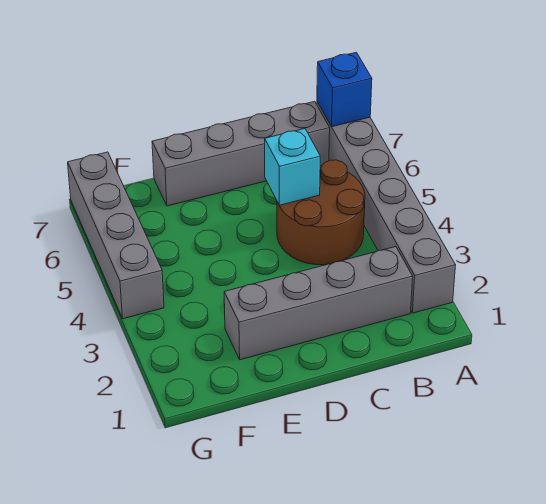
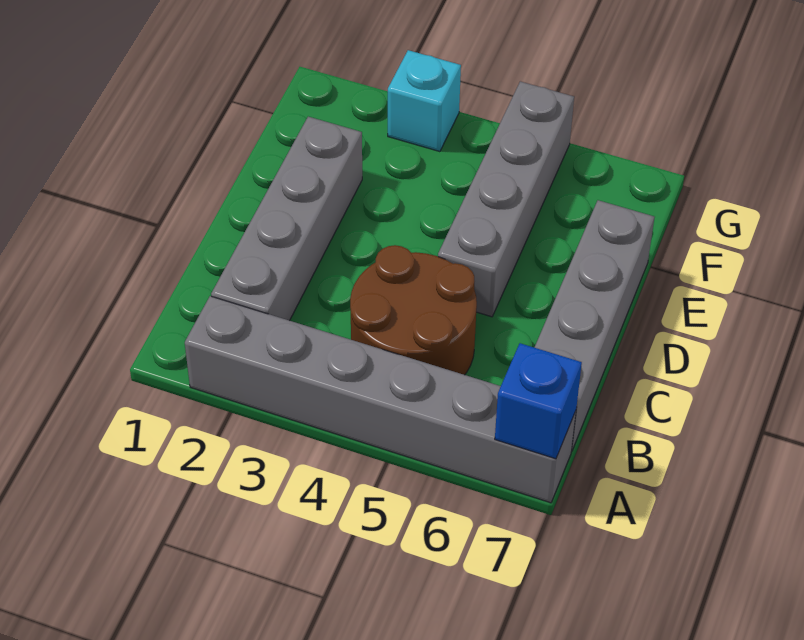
cyan brick C5 level 2 -> cyan brick G3 level 1
grey brick G4:G7 level 1 -> grey brick D5:G5 level 1

